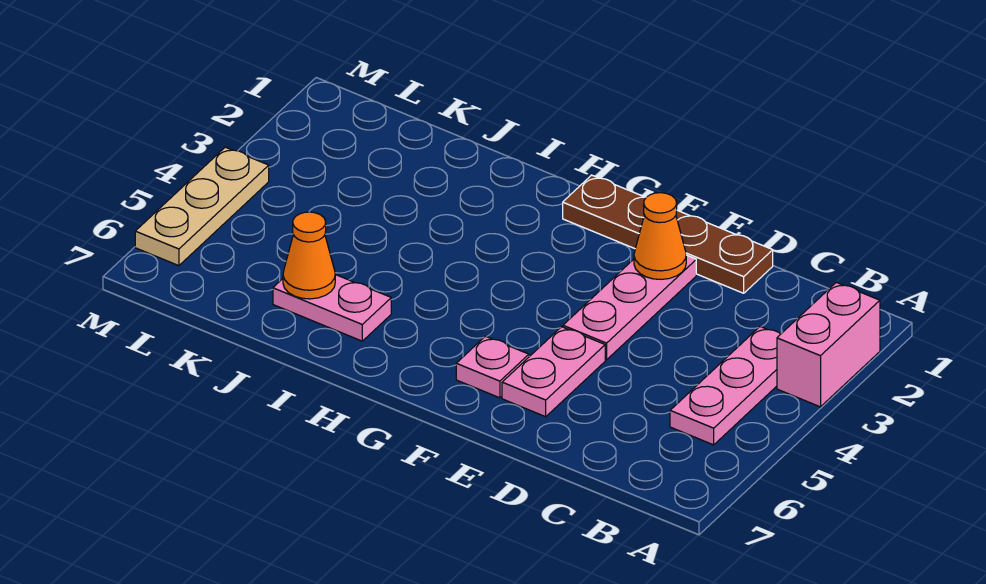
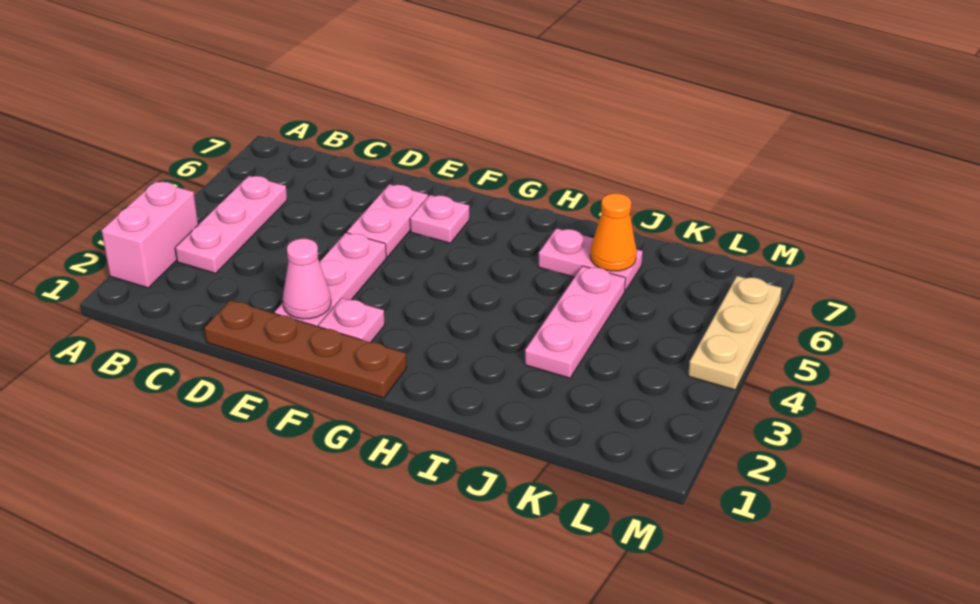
orange cone E2 level 2 -> pink cone E2 level 2
none -> pink plate F2 level 1
none -> pink plate J3:J5 level 1

